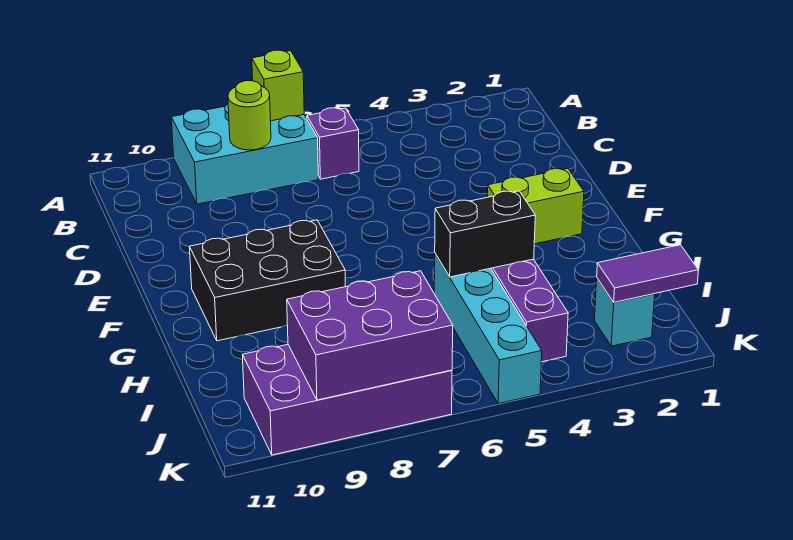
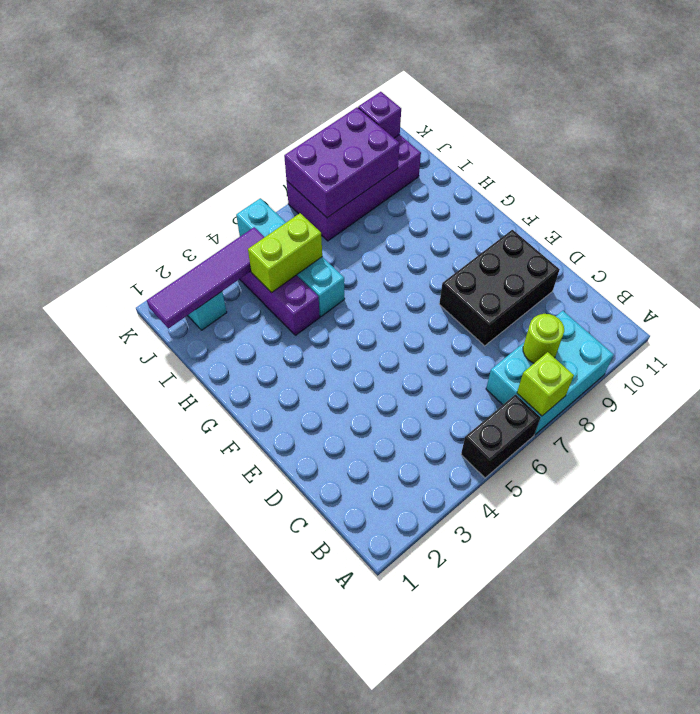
purple brick B6 level 1 -> purple brick K10 level 2
lime brick F2:F3 level 1 -> lime brick I4:I5 level 2
black brick F8:G10 level 1 -> black brick D8:E10 level 1
black brick H4:H5 level 2 -> black brick A5:A6 level 1
purple tile J1:J2 level 2 -> purple tile J1:J4 level 2

